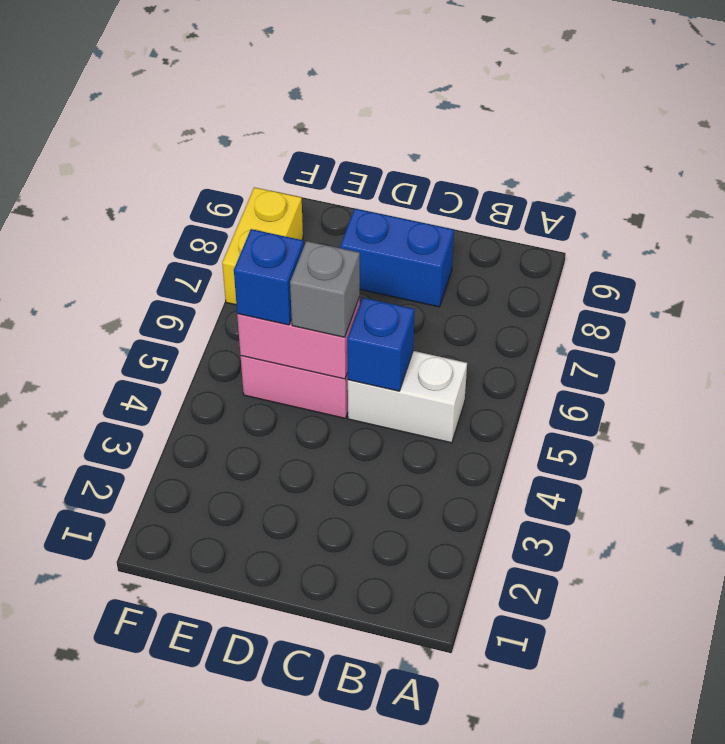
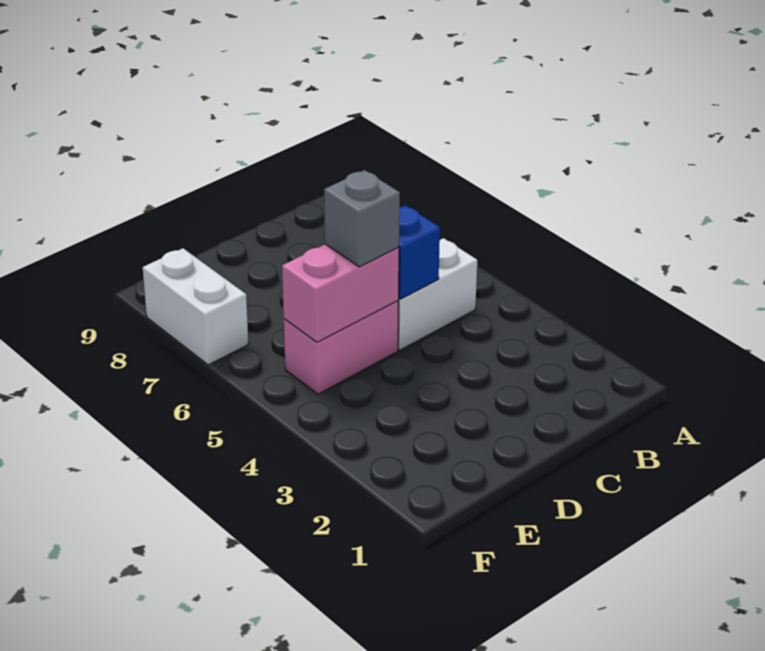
blue brick C8:D8 level 1 -> none
blue brick E5 level 3 -> none
yellow brick F7:F8 level 1 -> white brick F7:F8 level 1

